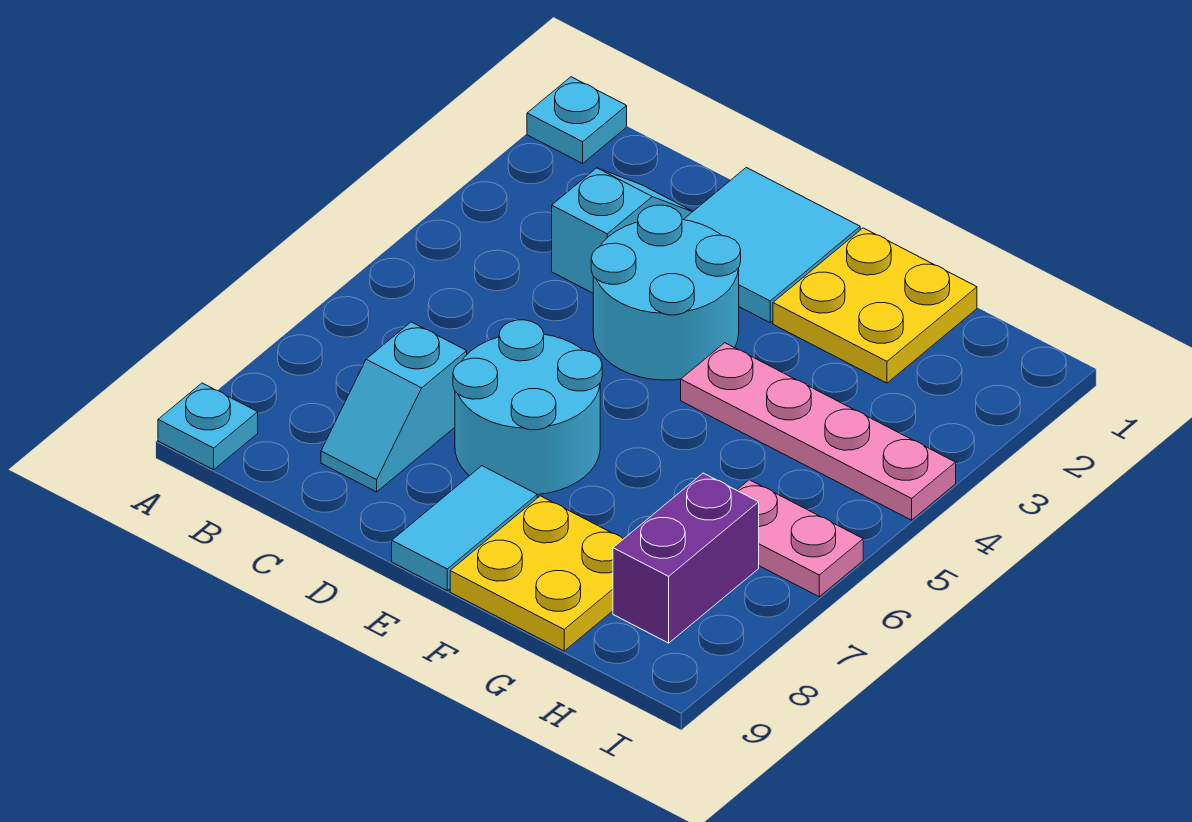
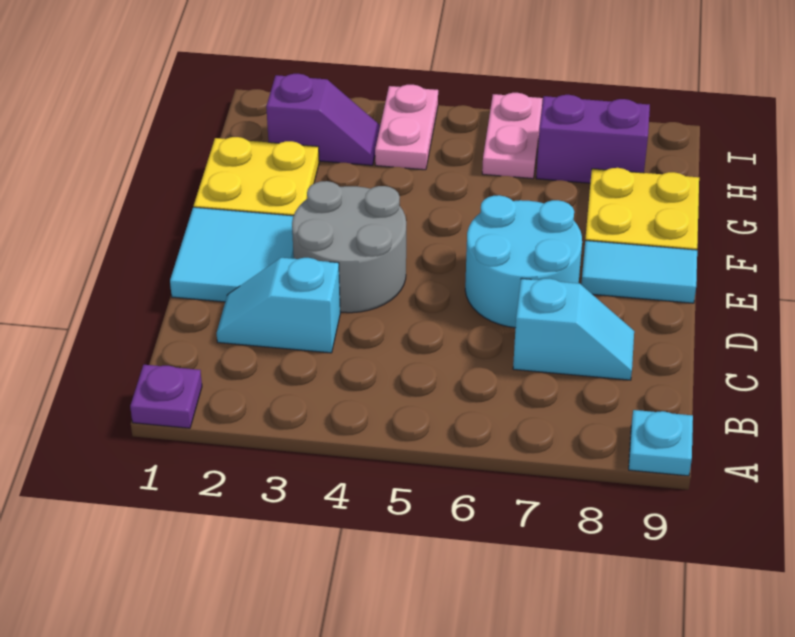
cyan plate A1 level 1 -> purple plate A1 level 1
cyan round brick D3:E4 level 1 -> grey round brick D3:E4 level 1
pink plate F4:I4 level 1 -> pink plate H4:I4 level 1
none -> purple slope H2:H3 level 1 top 2

